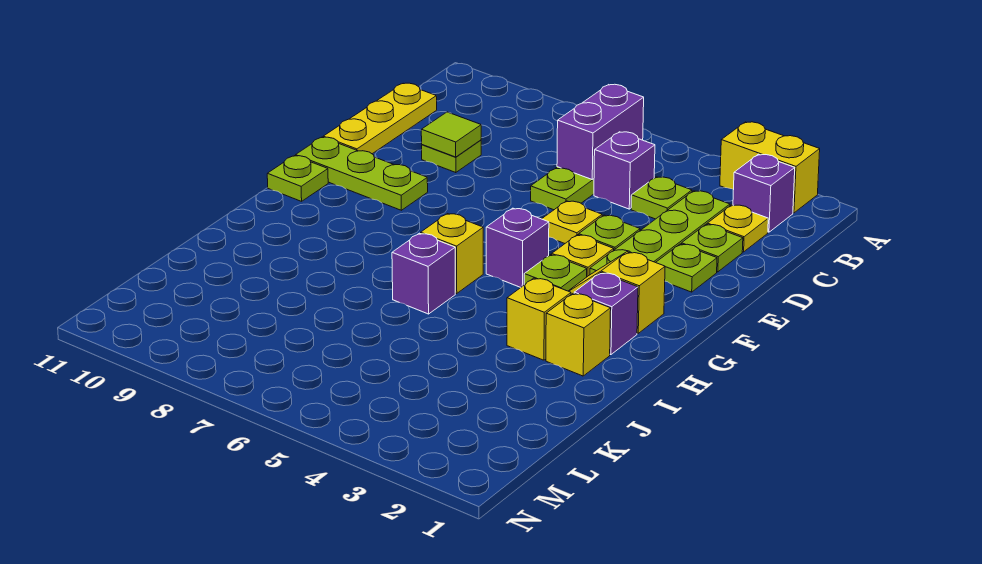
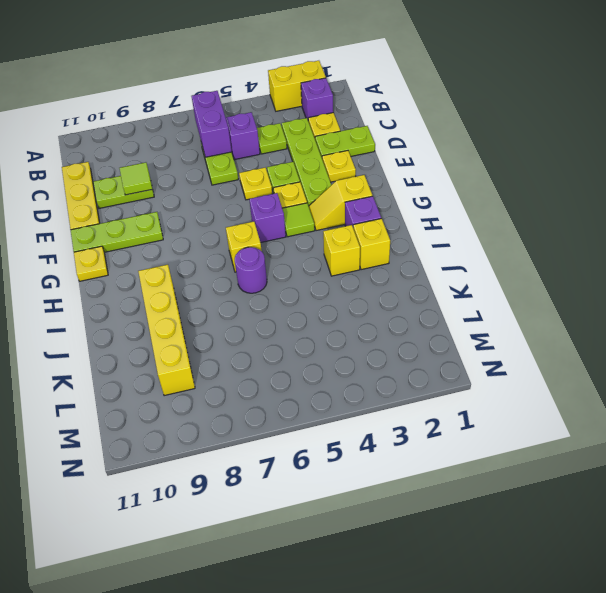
lime plate D2 level 1 -> lime plate D1:D2 level 1
lime plate D9 level 1 -> lime plate D9:D10 level 1
lime plate E2 level 1 -> yellow plate E2 level 1
lime plate G4 level 1 -> lime tile G4 level 1
lime plate G11 level 1 -> yellow plate G11 level 1
purple brick I6 level 1 -> purple round brick I6 level 1
none -> yellow brick I9:L9 level 1

